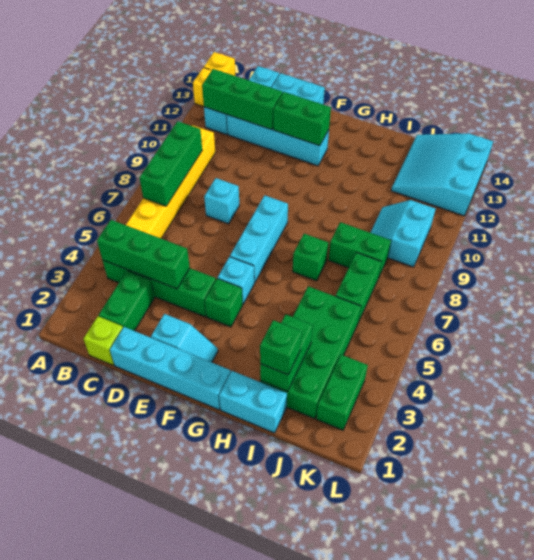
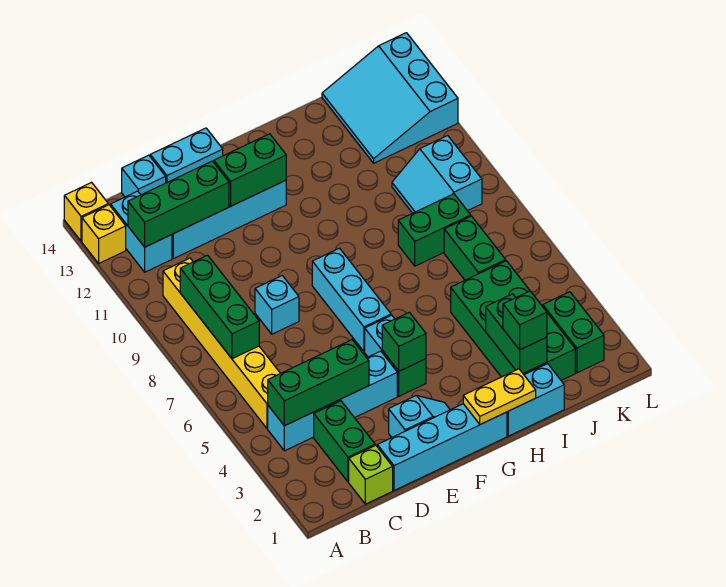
green brick B4:E4 level 1 -> cyan brick B4:E4 level 1
none -> yellow plate G1:H1 level 2
green brick H7 level 1 -> green brick F4 level 2

